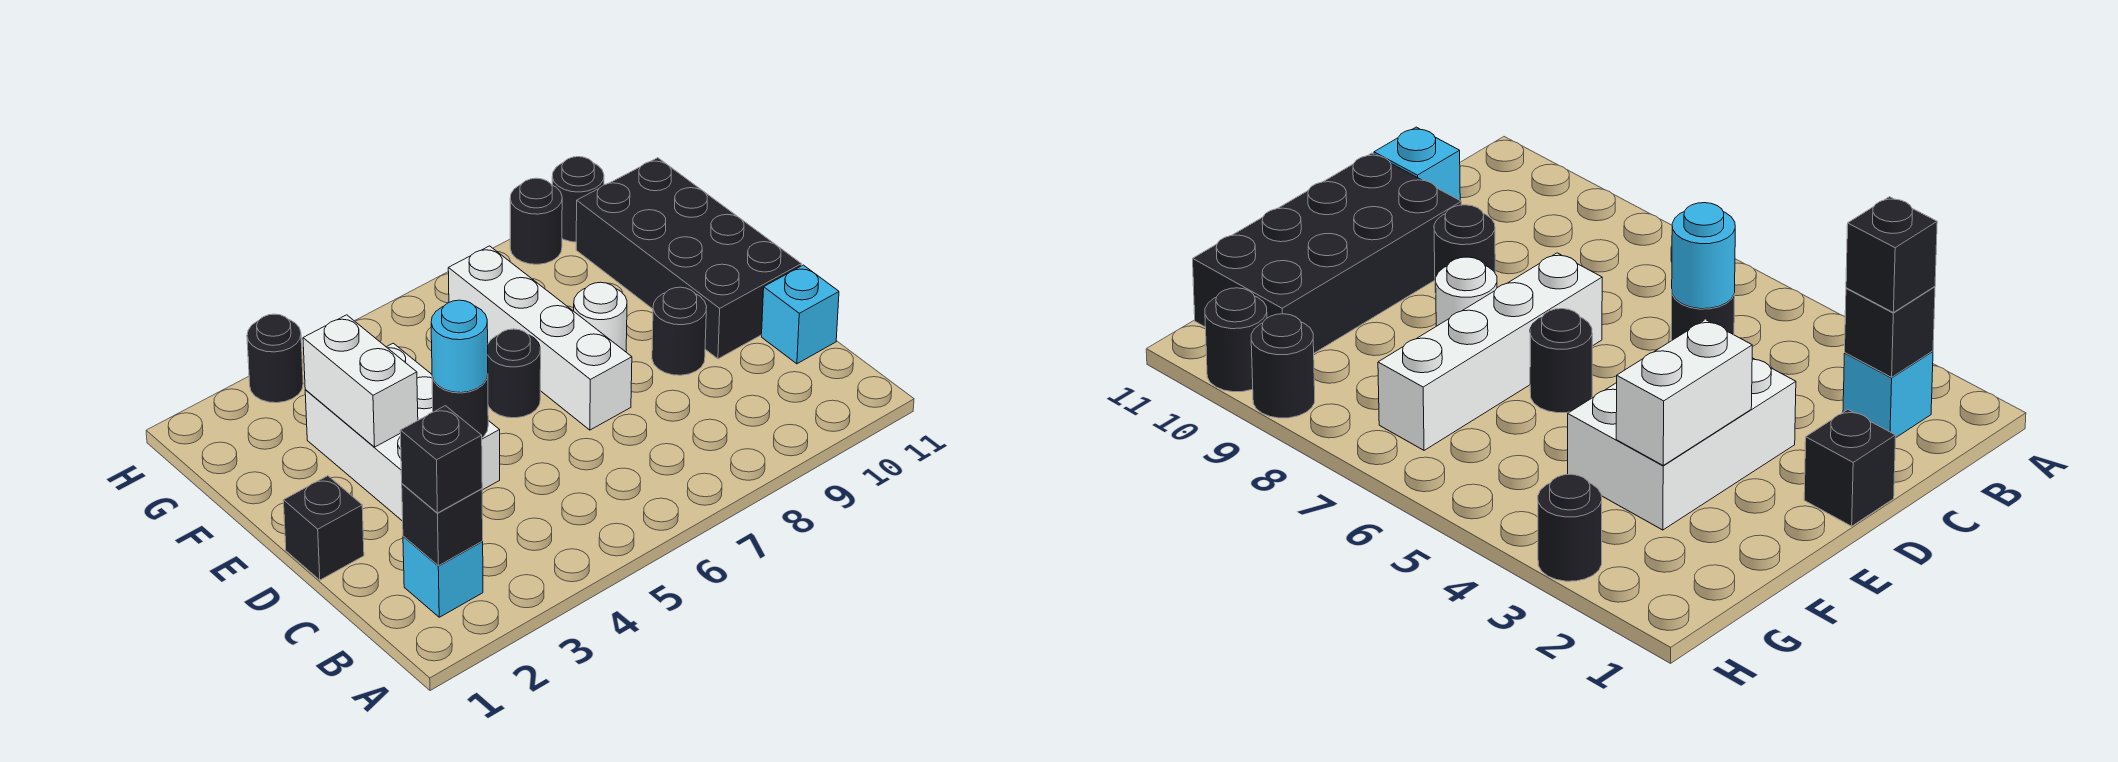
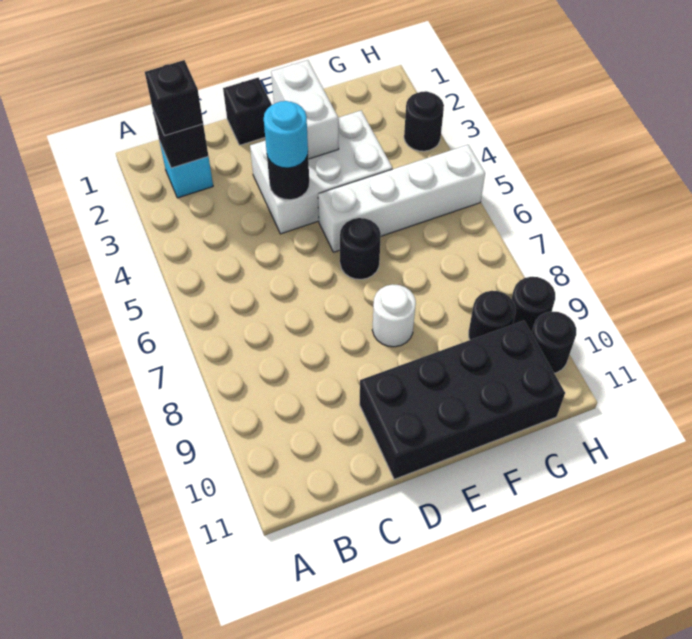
cyan brick C11 level 1 -> none
white brick D7:G7 level 1 -> white brick E5:H5 level 1
black round brick D9 level 1 -> black round brick G9 level 1
white brick E3:F3 level 2 -> white brick E2:E3 level 2

